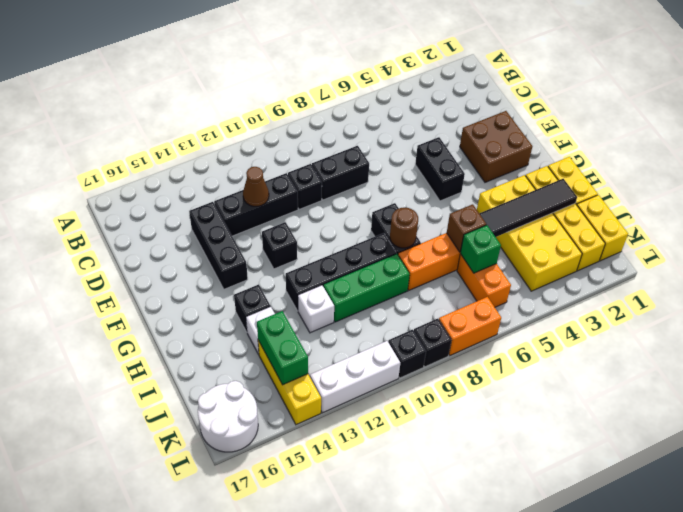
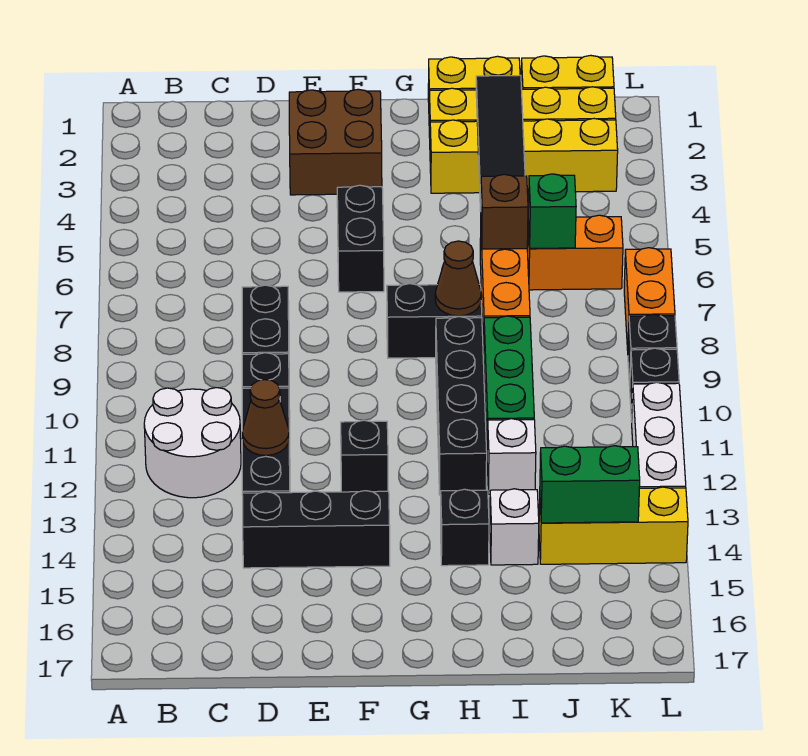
black brick E5:F5 level 1 -> black brick F5:F6 level 1
yellow brick H3:K4 level 1 -> yellow brick H3:K3 level 1
brown round brick H8 level 2 -> brown cone H8 level 2
white round brick K16:L17 level 1 -> white round brick B11:C12 level 1

